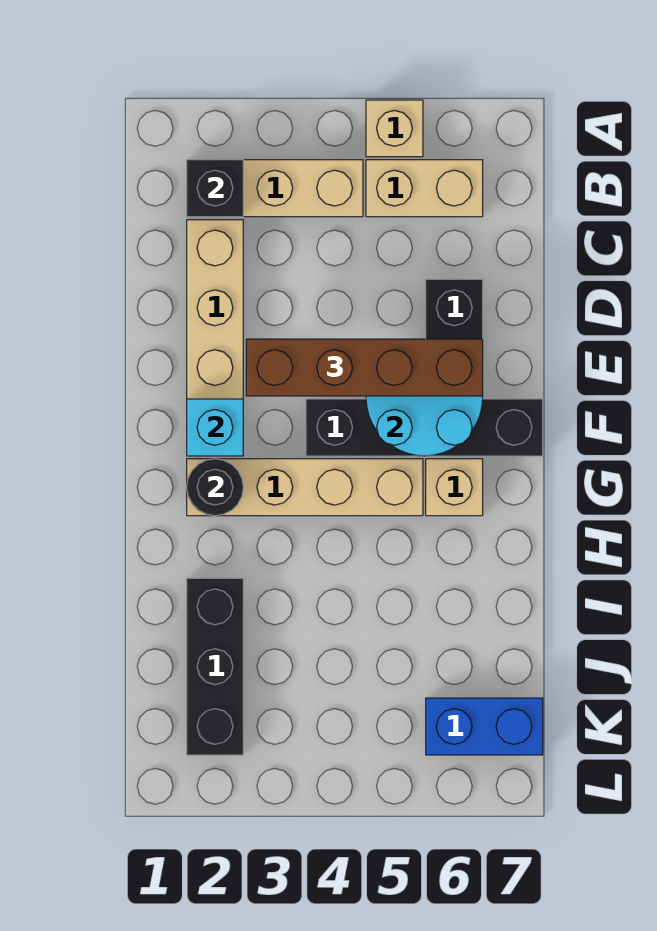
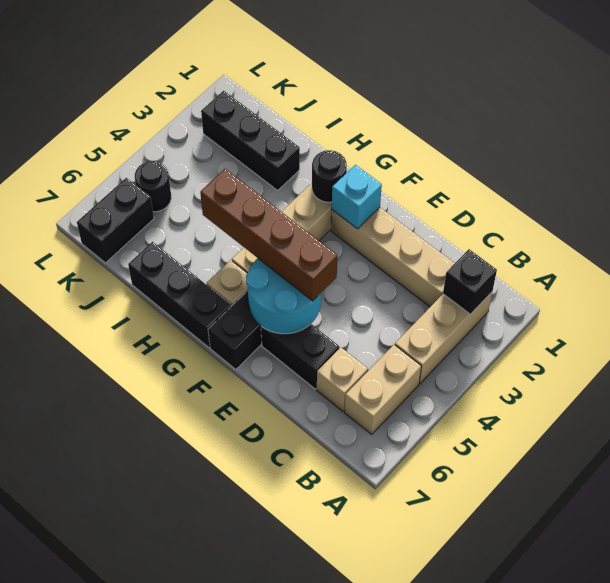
tan brick A5 level 1 -> tan brick C6 level 1
brown brick E3:E6 level 3 -> brown brick E5:H5 level 3
none -> black brick G7:I7 level 1
none -> black round brick K5 level 1
blue brick K6:K7 level 1 -> black brick K6:K7 level 1

